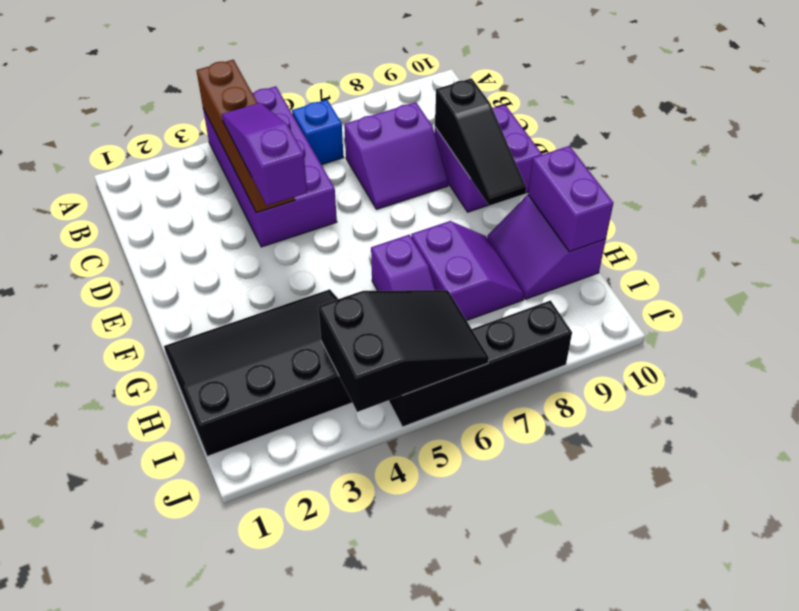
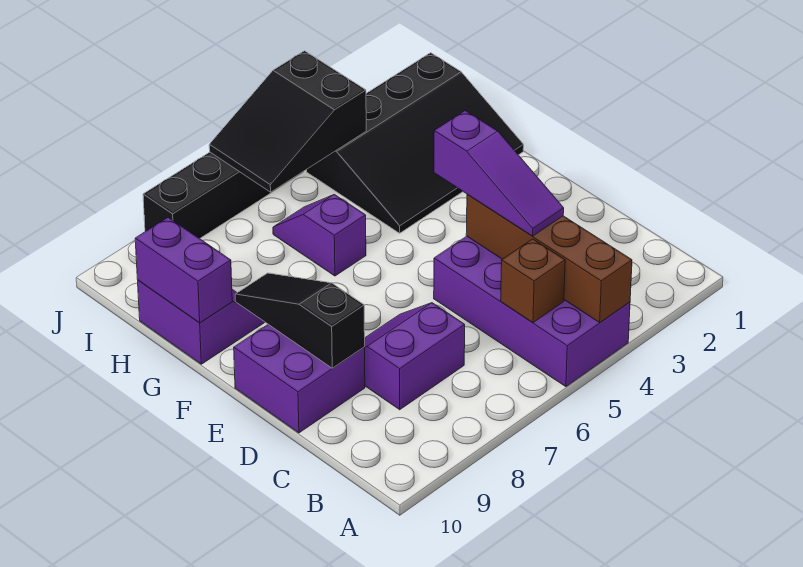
none -> brown brick B5 level 2
blue brick B6 level 1 -> none
purple slope G7:H8 level 1 top 7 -> none

